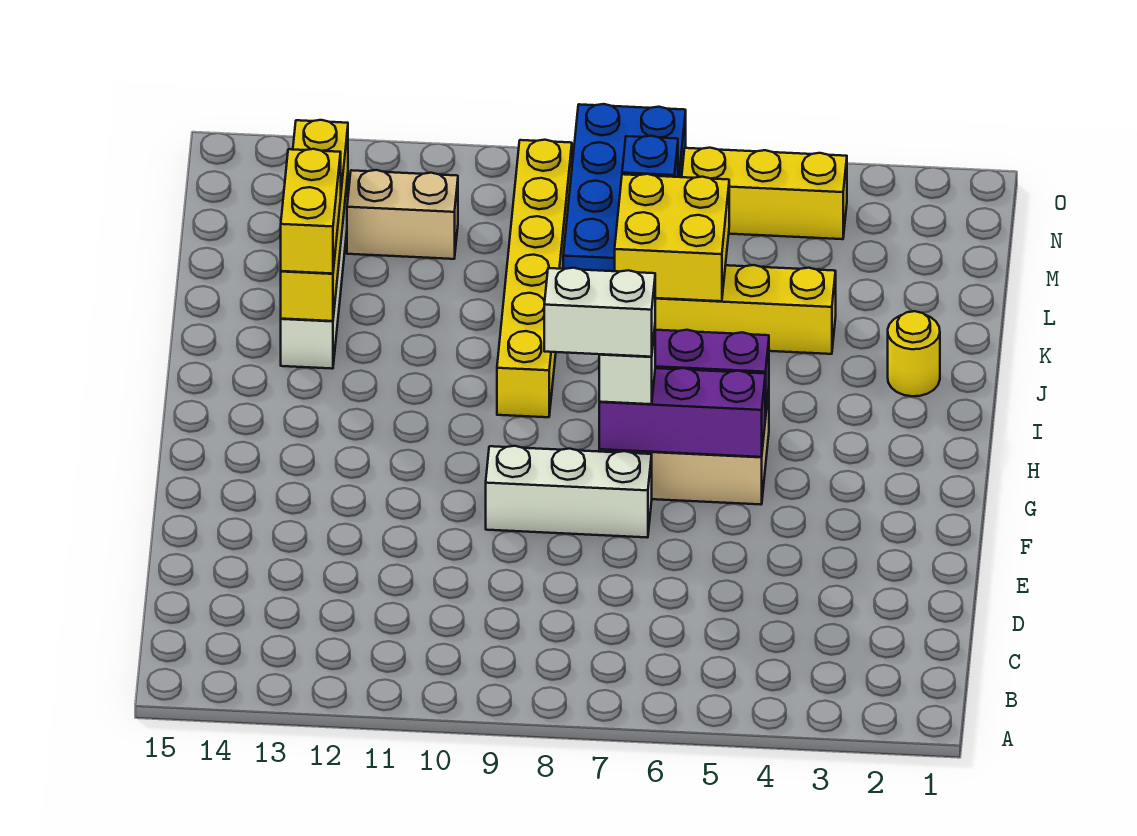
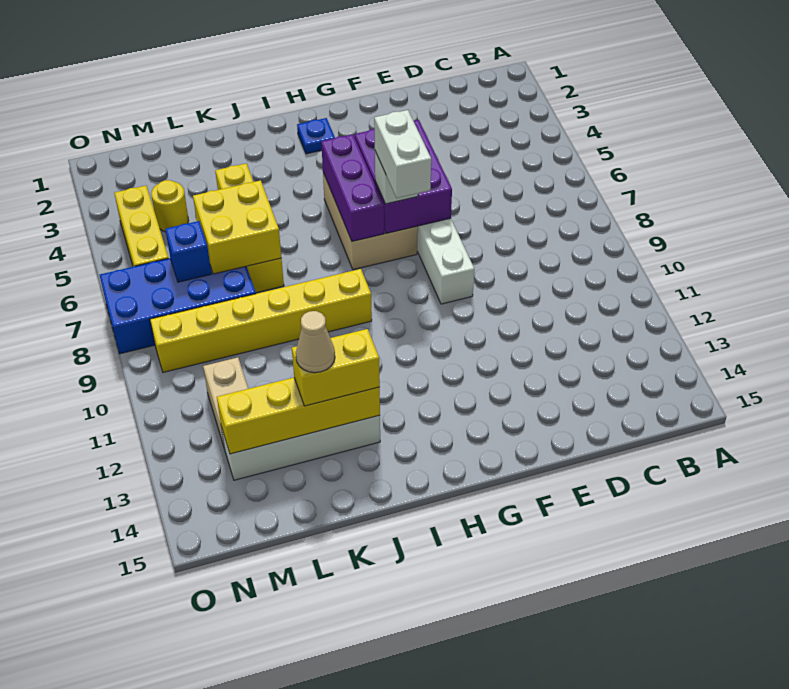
purple brick G5:G7 level 2 -> purple brick F5:G7 level 2
none -> blue plate H2 level 1
yellow round brick J2 level 1 -> yellow round brick M4 level 1
none -> tan cone K13 level 4

